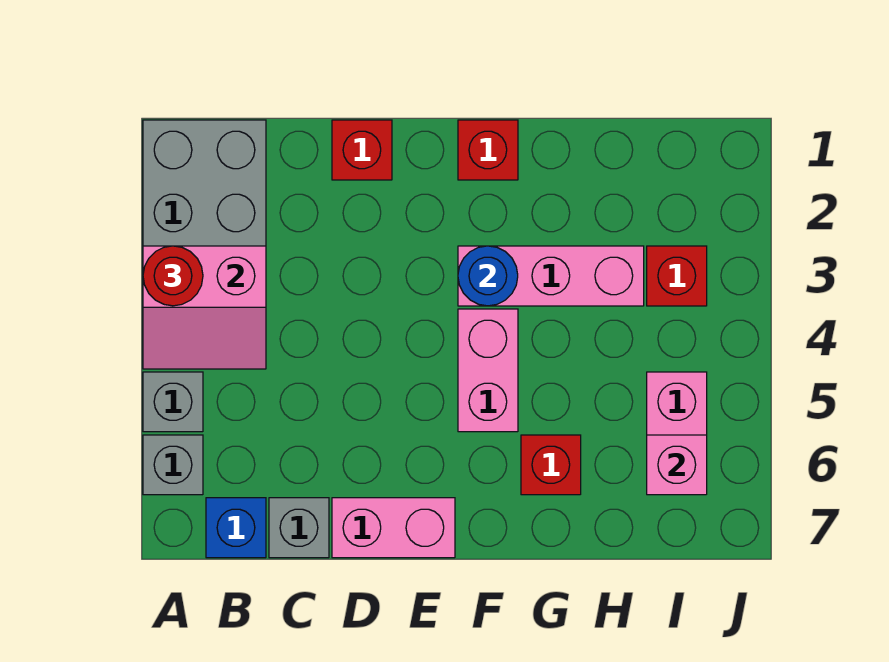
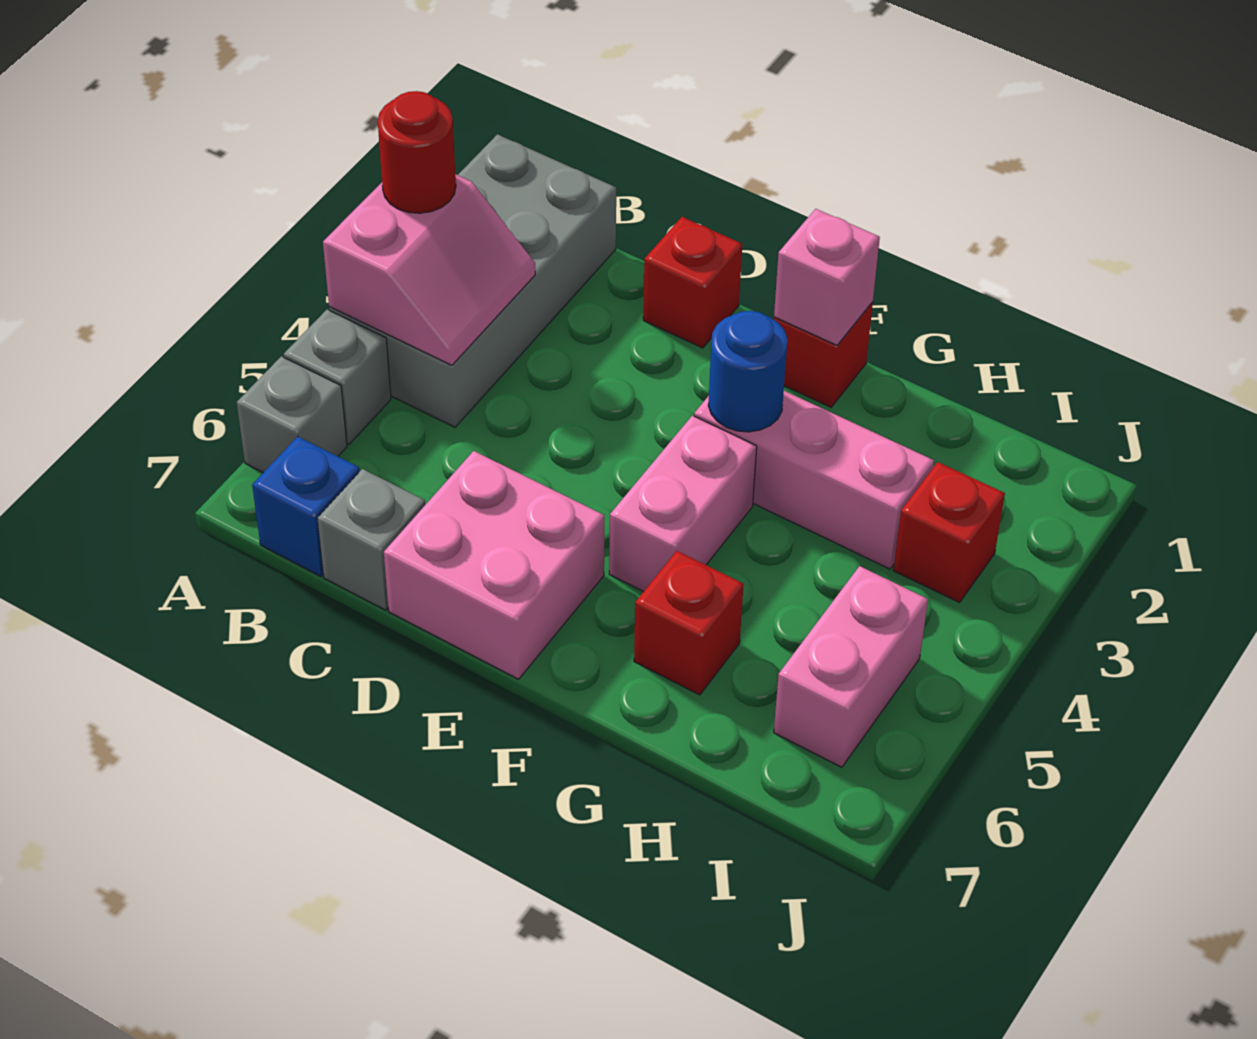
pink slope A3:B4 level 2 top 3 -> pink slope A3:B4 level 2 top A
pink brick D7:E7 level 1 -> pink brick D6:E7 level 1
pink brick I6 level 2 -> pink brick F1 level 2

